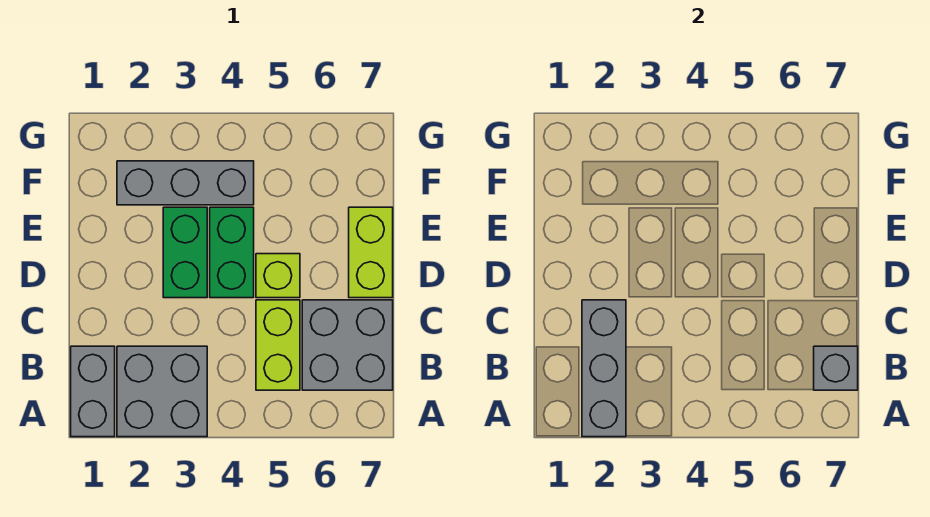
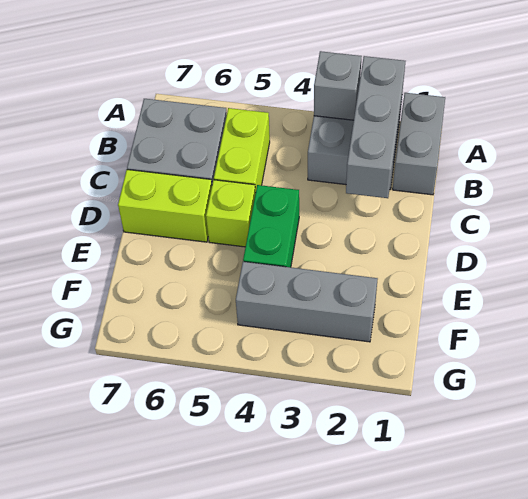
grey brick B7 level 2 -> grey brick A3 level 2
green brick D3:E3 level 1 -> none
lime brick D7:E7 level 1 -> lime brick D6:D7 level 1

